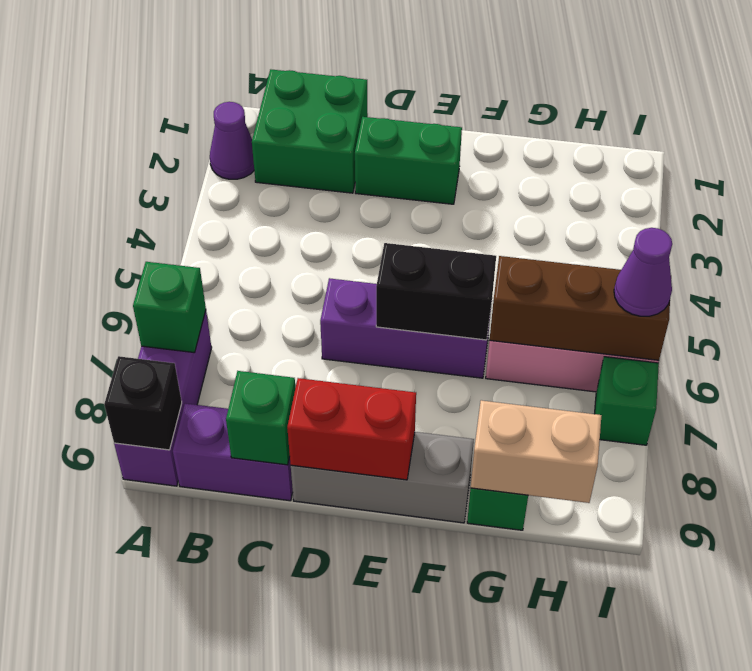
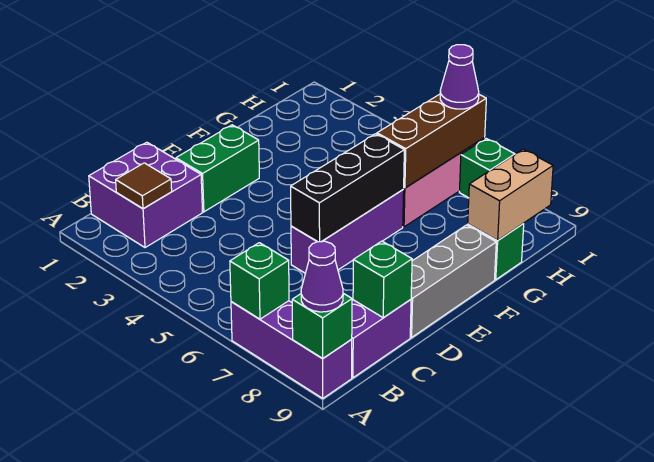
purple cone A2 level 1 -> purple cone A9 level 3
black brick A9 level 2 -> green brick A9 level 2
green brick B1:C2 level 1 -> purple brick B1:C2 level 1
none -> brown tile B2 level 2
red brick D9:E9 level 2 -> none
black brick E6:F6 level 2 -> black brick D6:F6 level 2

